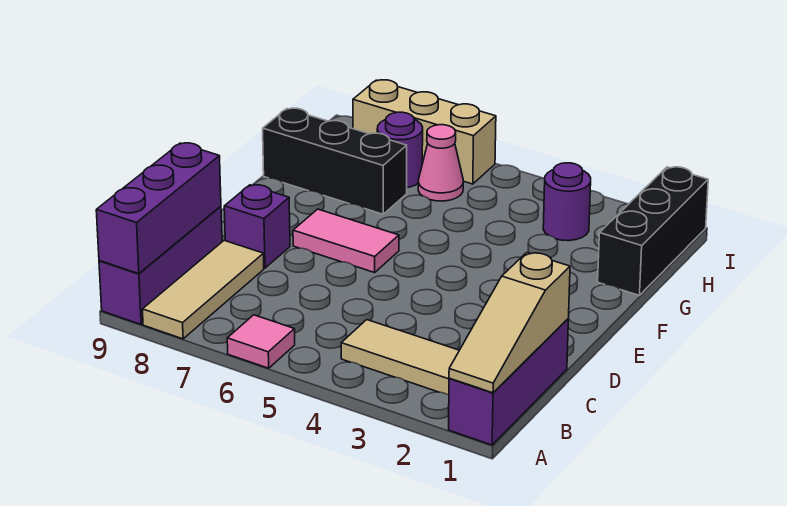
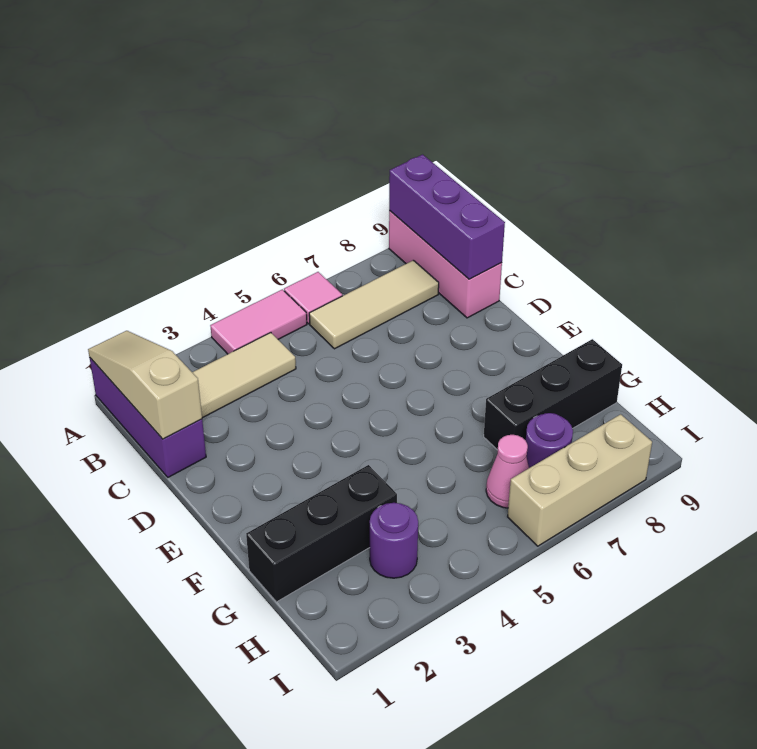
tan tile A8:C8 level 1 -> tan tile B6:B8 level 1
purple brick A9:C9 level 1 -> pink brick A9:C9 level 1
purple brick D8 level 1 -> none
pink tile E6:E7 level 1 -> pink tile A4:A5 level 1
black brick G1:I1 level 1 -> black brick G1:G3 level 1

